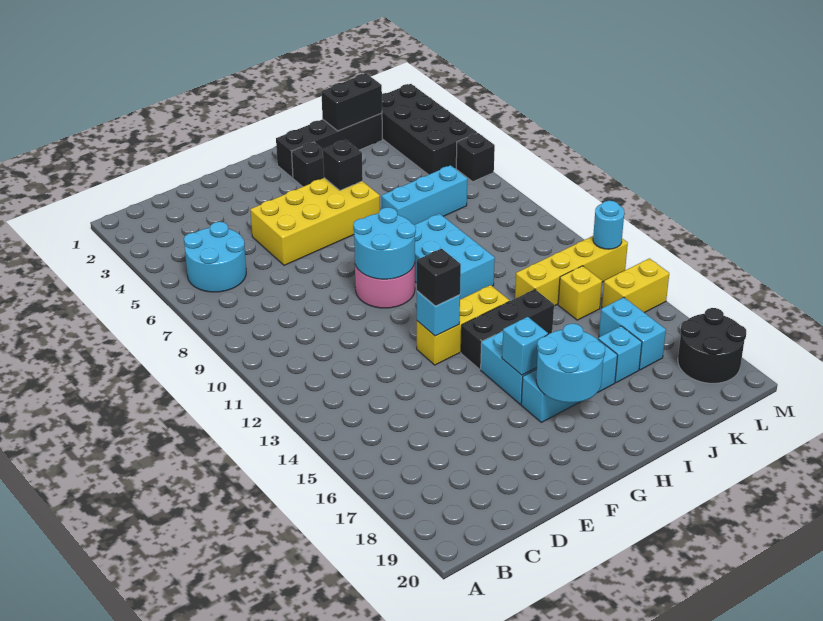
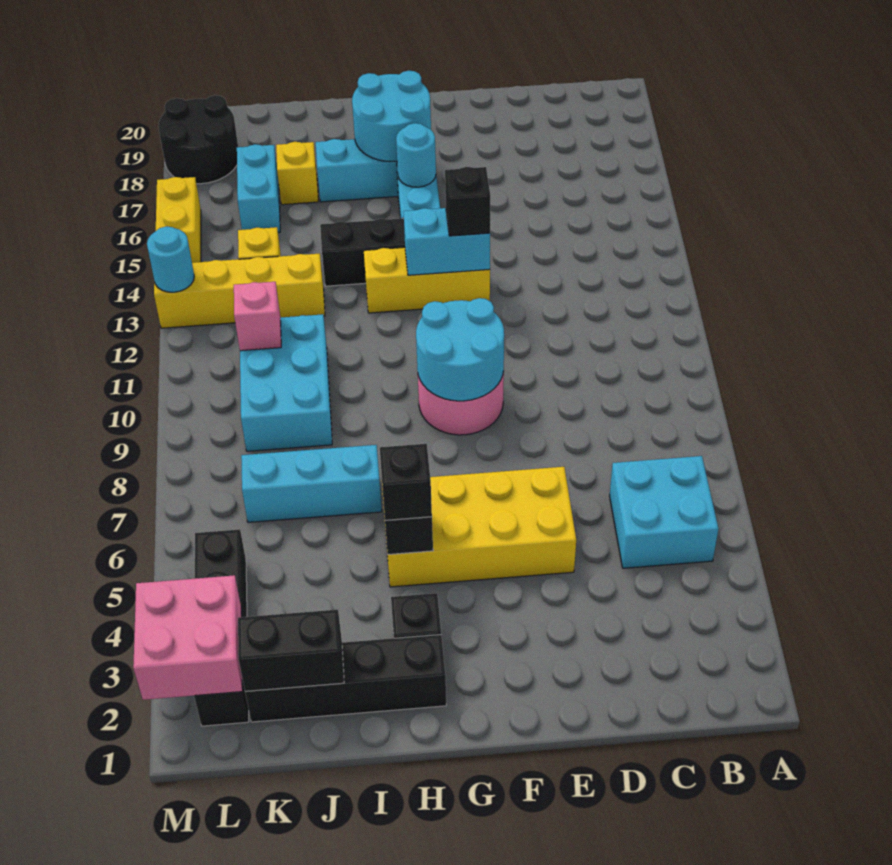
cyan round brick B5:C6 level 1 -> cyan brick B5:C6 level 1
cyan brick F13 level 2 -> cyan brick F13:G13 level 2
cyan brick G16 level 2 -> cyan round brick G16 level 2
cyan brick H9:I11 level 1 -> cyan brick J9:K11 level 1
cyan brick J17 level 1 -> yellow brick J17 level 1
none -> pink brick K11 level 2
black brick L2:M5 level 1 -> black brick L2:L5 level 1
none -> pink brick L2:M3 level 2
yellow brick L15:M15 level 1 -> yellow brick M15:M16 level 1
black brick M6 level 1 -> black brick H5 level 3

